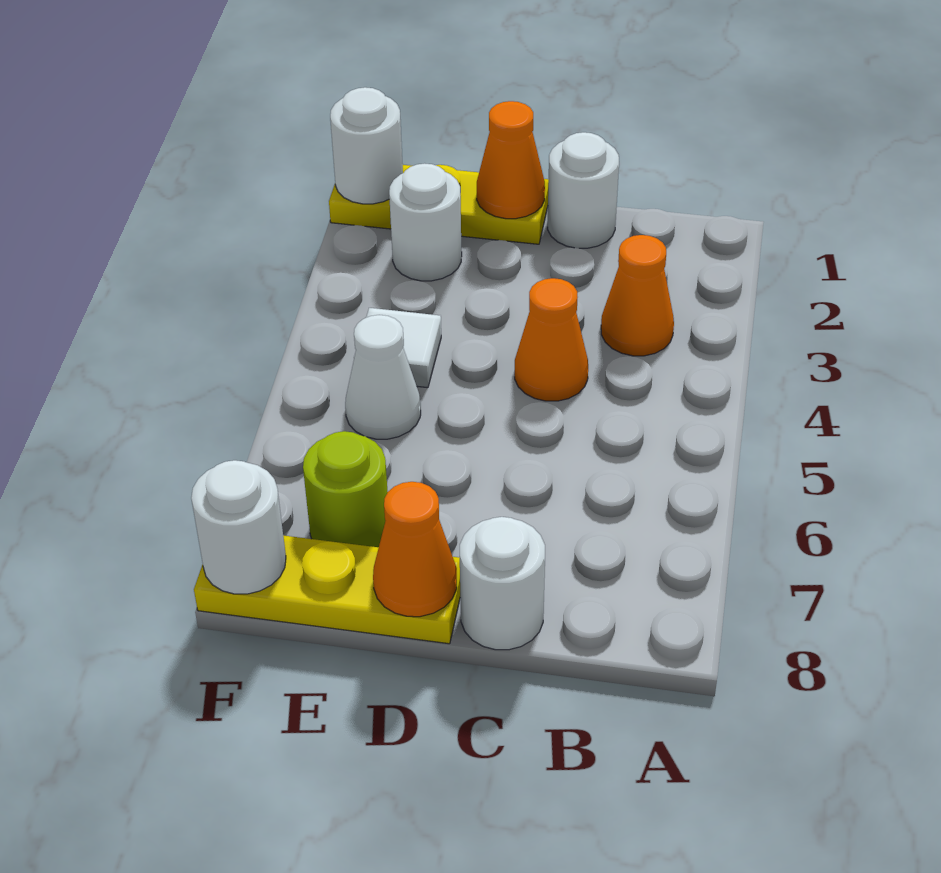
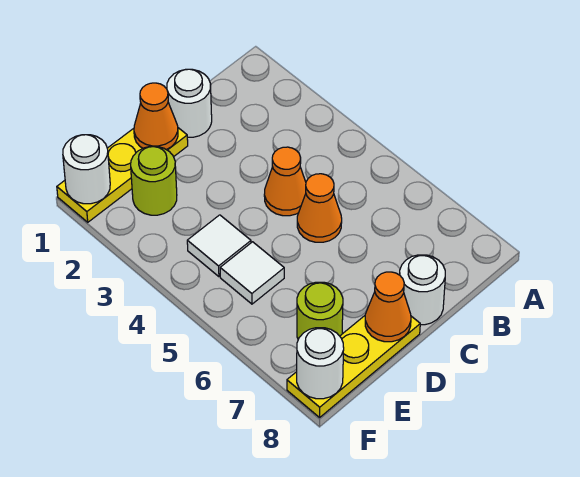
orange cone B3 level 1 -> orange cone C5 level 1
white round brick E2 level 1 -> lime round brick E2 level 1
white cone E5 level 1 -> white tile E5 level 1

